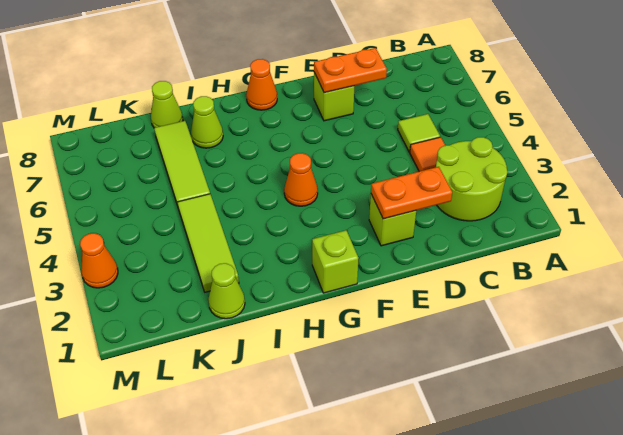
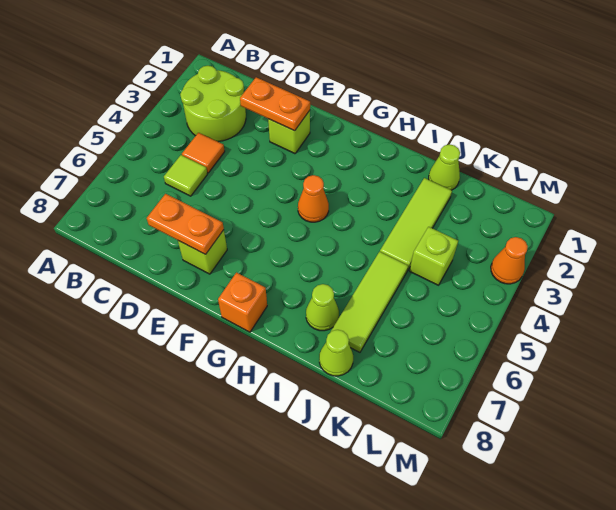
lime brick G1 level 1 -> lime brick K4 level 1
orange cone G8 level 1 -> orange brick G8 level 1

